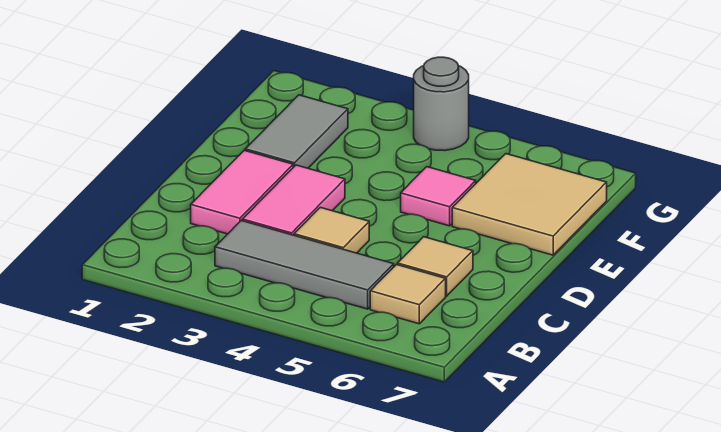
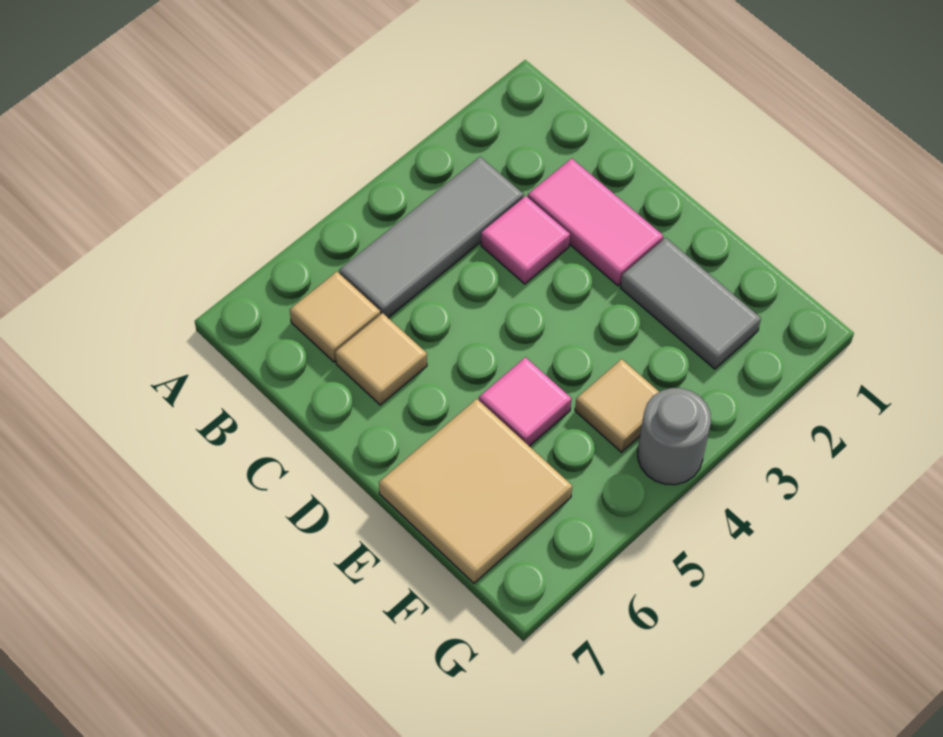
pink tile C3:D3 level 1 -> pink tile C3 level 1
tan tile C4 level 1 -> tan tile F4 level 1

